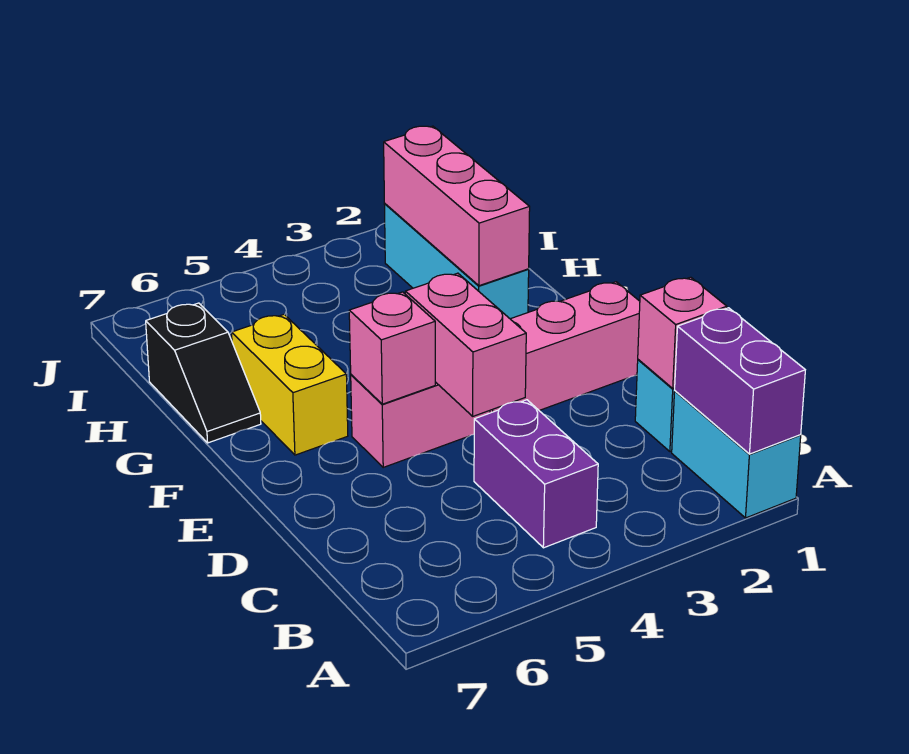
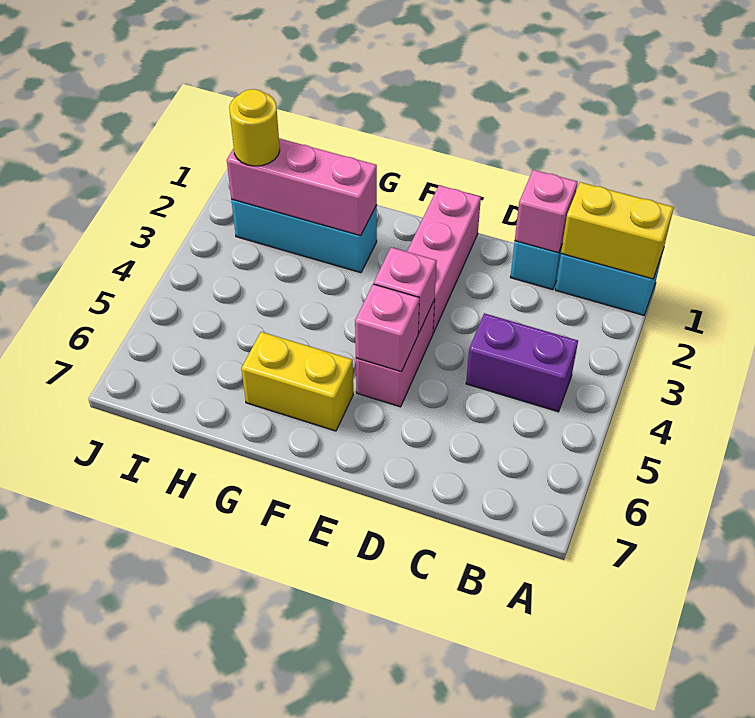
purple brick A1:B1 level 2 -> yellow brick A1:B1 level 2
pink brick D4:E4 level 2 -> pink brick E4 level 2
black slope G7:H7 level 1 top H -> none
none -> yellow round brick I2 level 3

